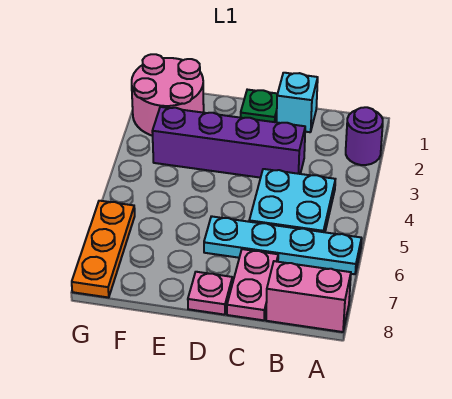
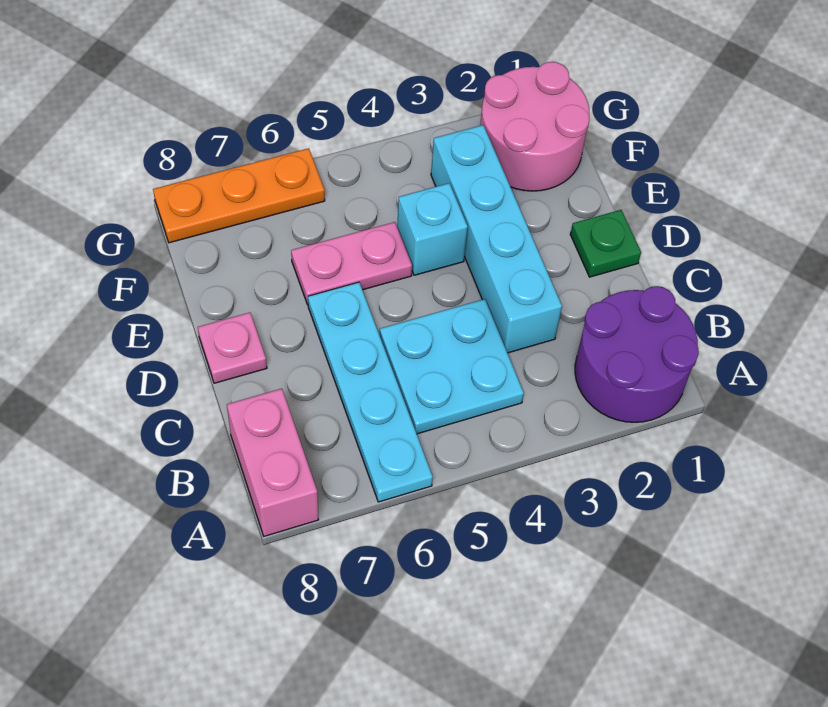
purple round brick A2 level 1 -> purple round brick A1:B2 level 1
cyan brick C1 level 1 -> cyan brick E4 level 1
purple brick C3:F3 level 1 -> cyan brick C3:F3 level 1
pink plate C7:C8 level 1 -> pink plate E5:E6 level 1

